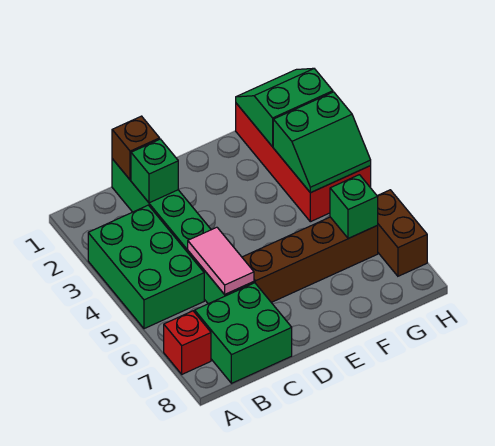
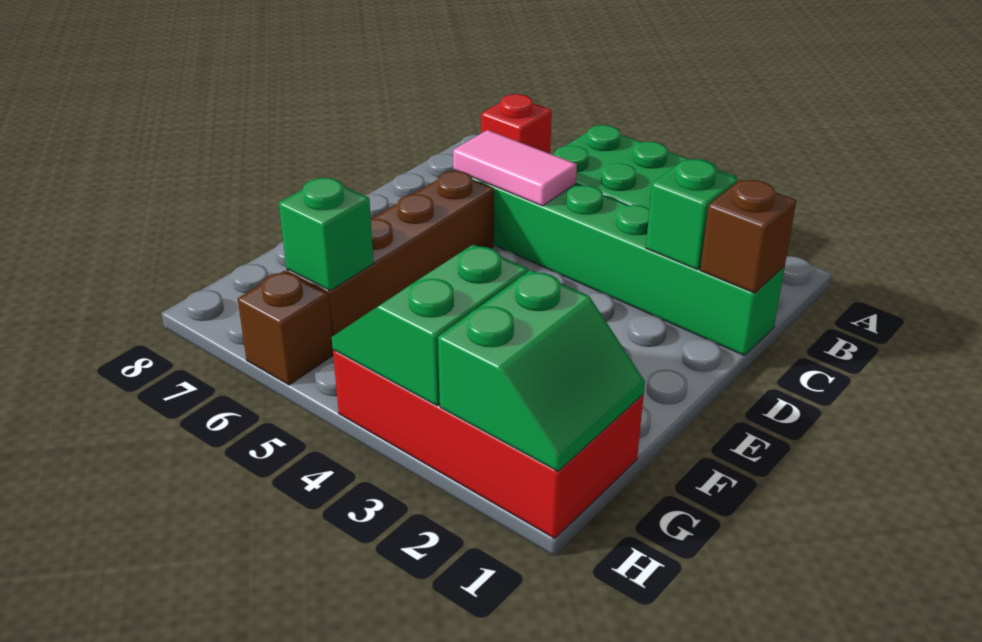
green brick B7:C8 level 1 -> none
brown brick H6:H7 level 1 -> brown brick H6 level 1

